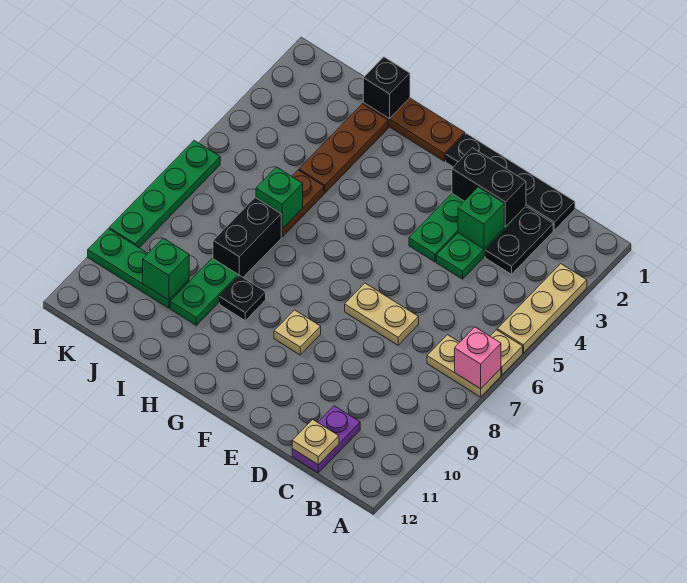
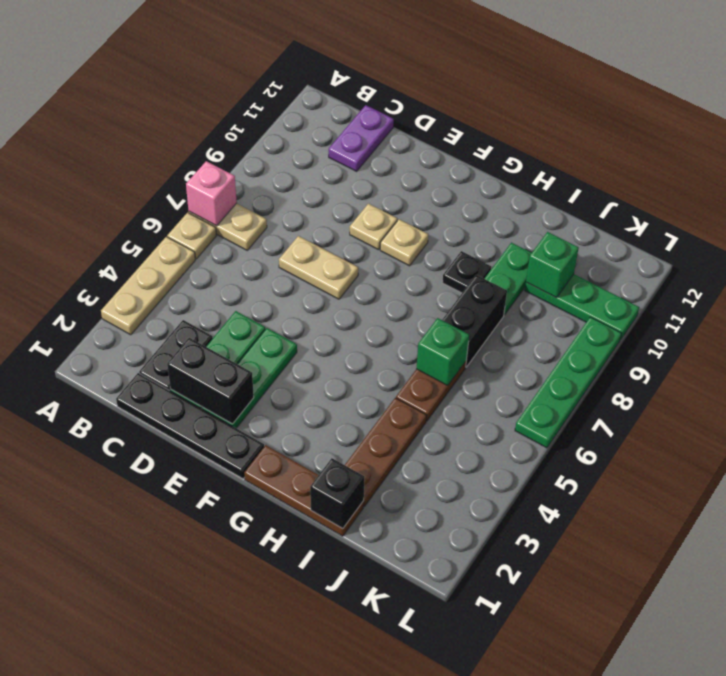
tan plate C12 level 2 -> tan plate E9 level 1
green brick D3 level 2 -> none

